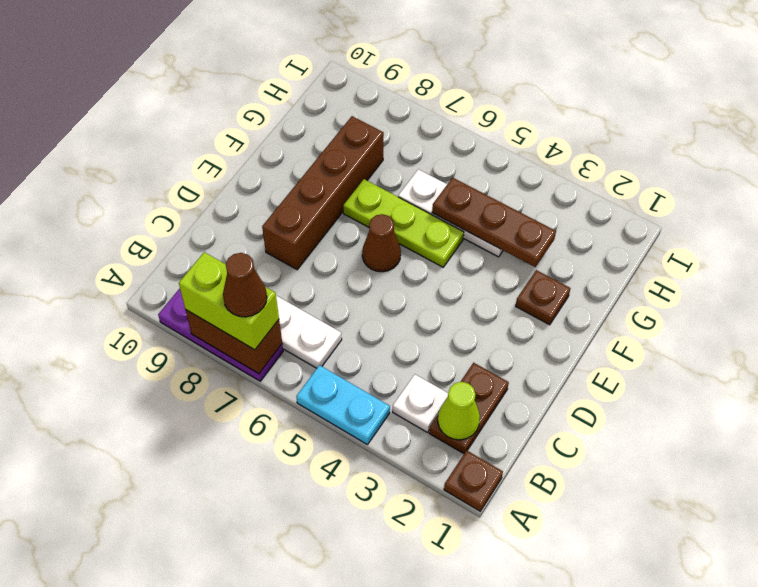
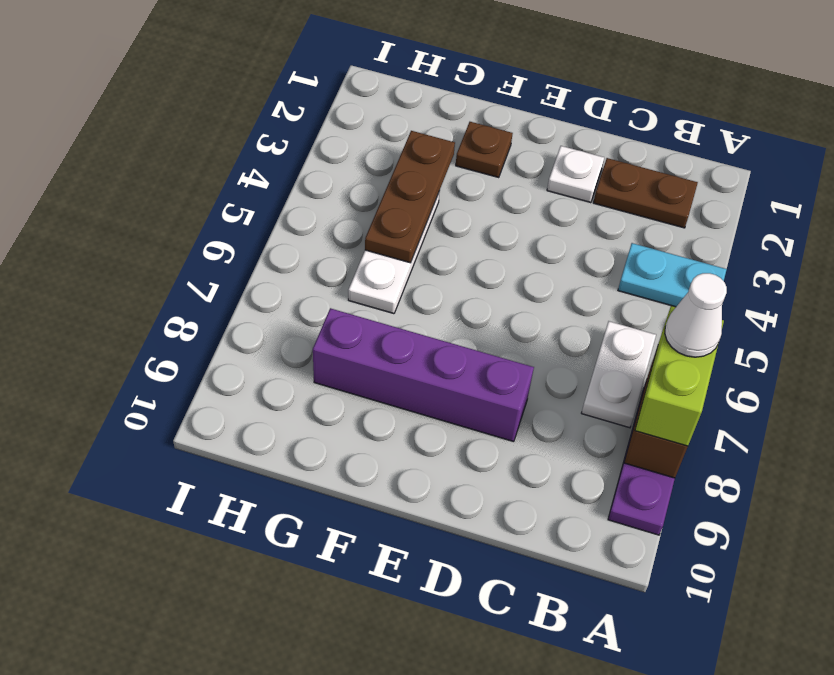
brown plate A1 level 1 -> none
cyan plate A4:A5 level 1 -> cyan plate A4:B4 level 1
brown cone A7 level 4 -> white cone A7 level 4
lime cone B2 level 2 -> none
white plate B3 level 1 -> white plate D2 level 1
brown brick D8:G8 level 1 -> purple brick D8:G8 level 1
brown cone E6 level 1 -> none
lime plate F5:F7 level 1 -> none

